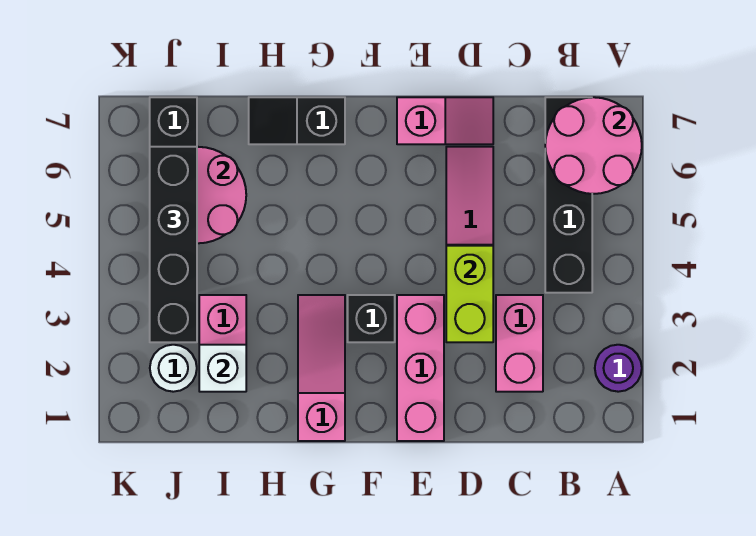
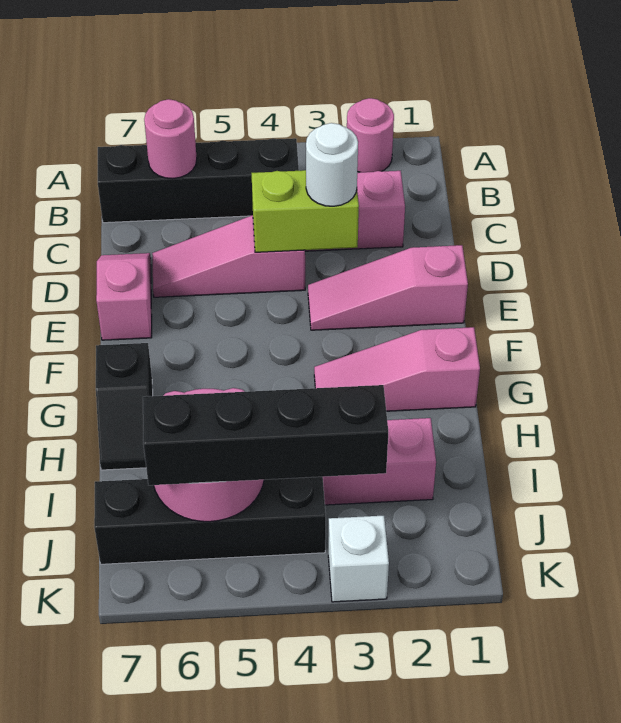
purple round brick A2 level 1 -> pink round brick A2 level 1
pink round brick A6:B7 level 2 -> pink round brick B6 level 2
pink brick E1:E3 level 1 -> pink slope E1:E3 level 1 top 1
black brick F3 level 1 -> none
white brick I2 level 2 -> white brick K3 level 1
white round brick J2 level 1 -> white round brick D3 level 3

